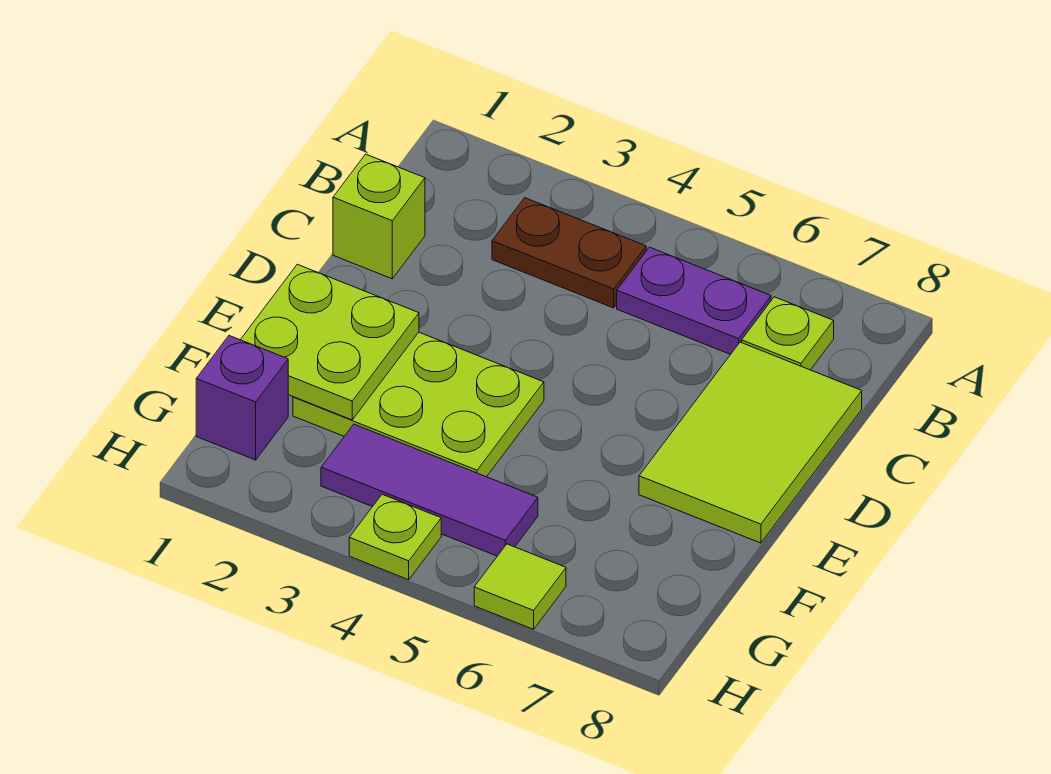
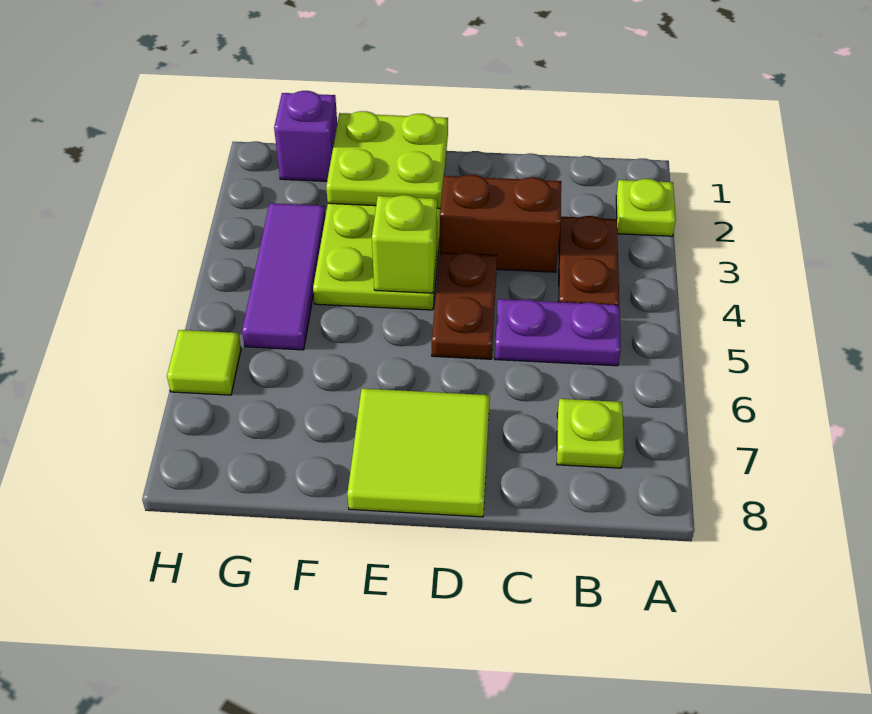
purple plate B5:B6 level 1 -> purple plate B5:C5 level 1
lime brick C1 level 1 -> lime brick E4 level 2
none -> brown brick C3:D3 level 1
lime tile C7:E8 level 1 -> lime tile D7:E8 level 1
none -> brown plate D4:D5 level 1
lime plate H4 level 1 -> lime plate A2 level 1

